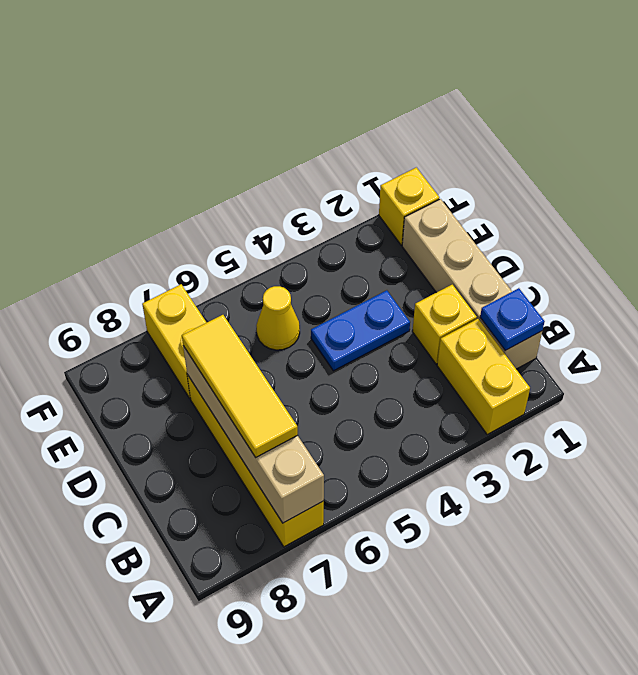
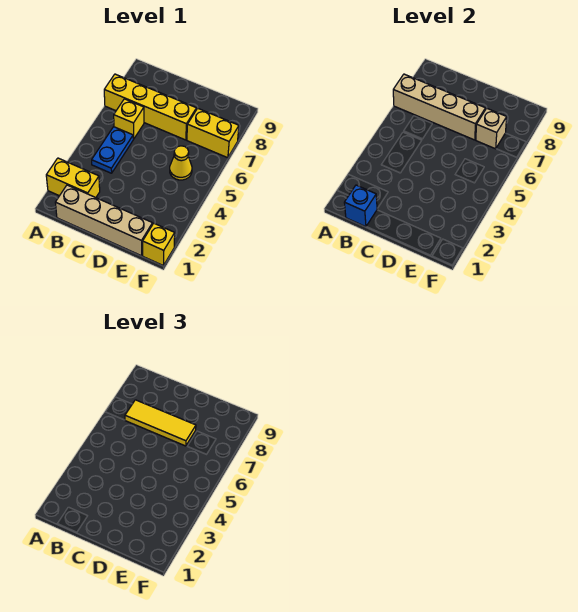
blue plate B1 level 2 -> blue brick B1 level 2
yellow brick C2 level 1 -> yellow brick B6 level 1
blue plate D3:D4 level 1 -> blue plate B4:B5 level 1
none -> tan brick E7 level 2

